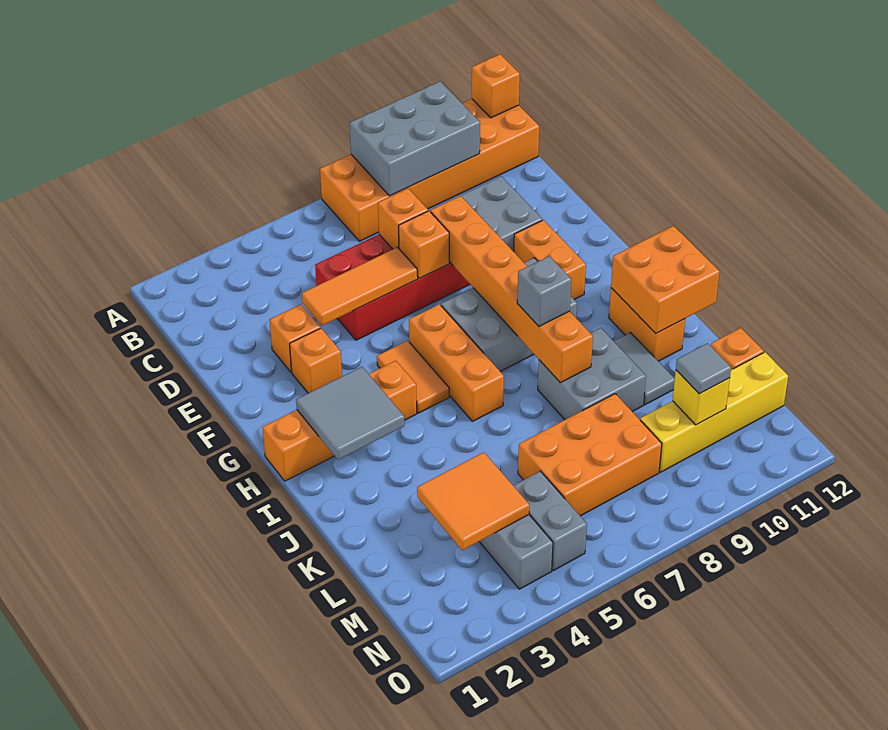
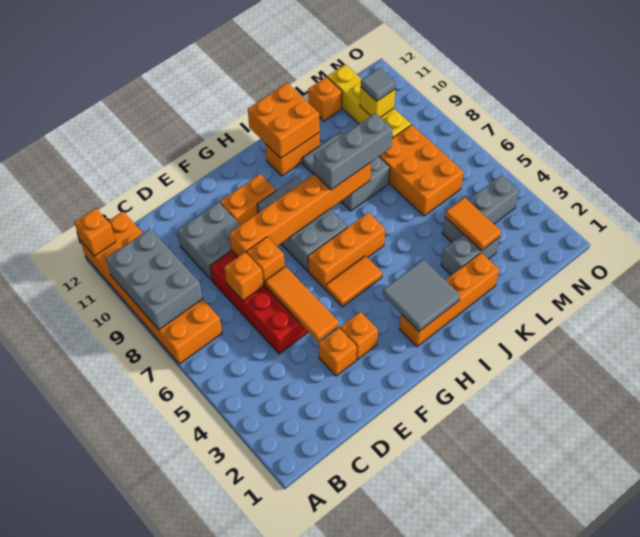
orange brick H1:H4 level 1 -> orange brick H2:K2 level 1
grey brick I8 level 3 -> grey brick I8:K8 level 3
orange tile L3:M4 level 2 -> orange tile L3:L4 level 2
grey brick M5:N5 level 1 -> grey brick K3:L3 level 1

